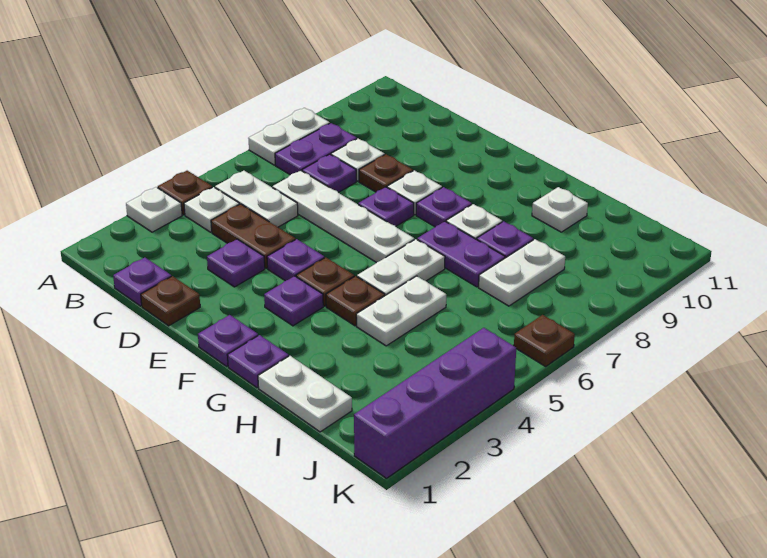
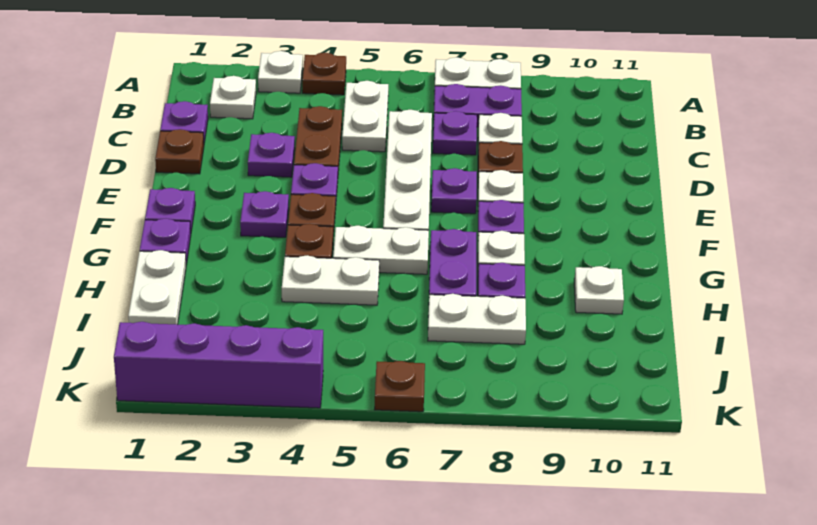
white plate B4 level 1 -> white plate B2 level 1

